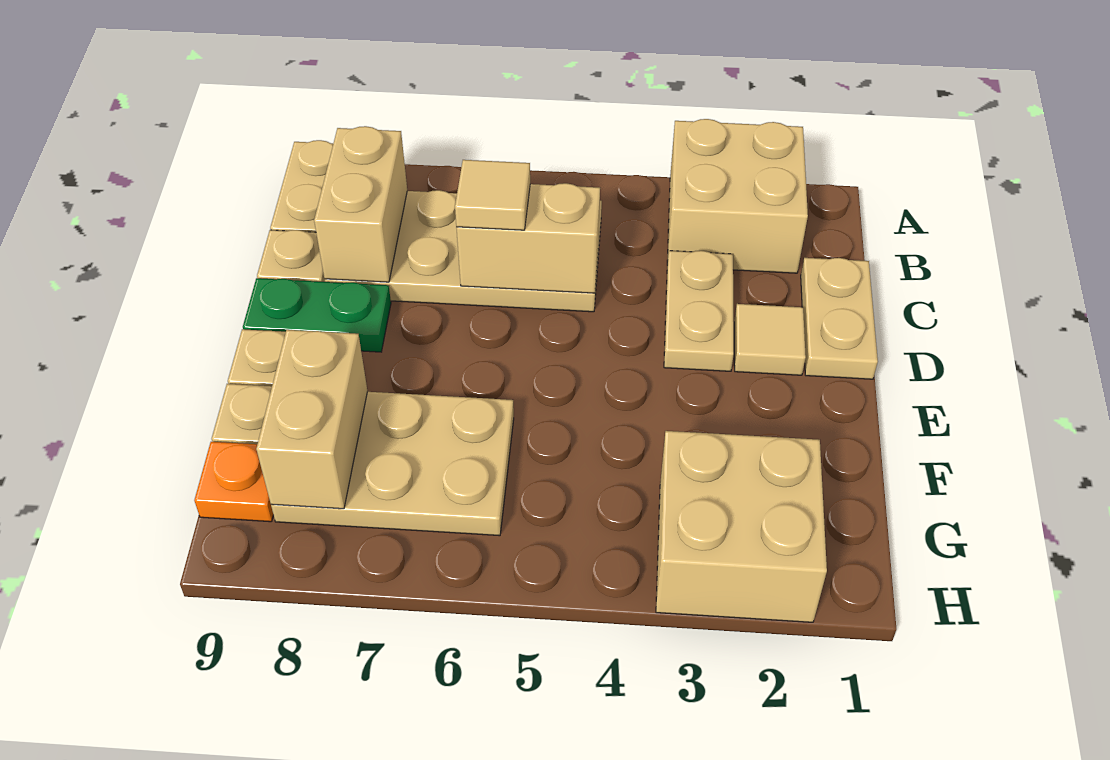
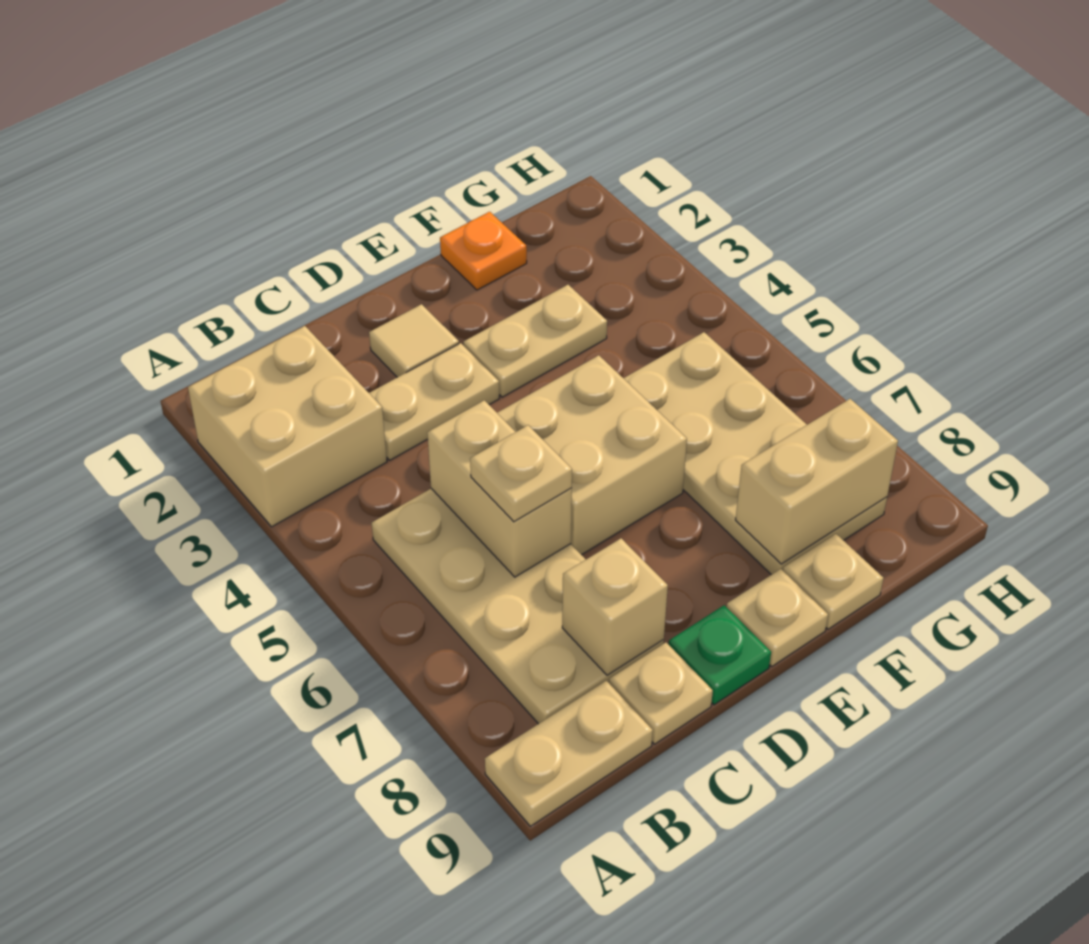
tan brick B8:C8 level 2 -> tan brick C8 level 2
tan plate C1:D1 level 1 -> tan plate E3:F3 level 1
tan tile C6 level 3 -> tan plate C6 level 3
green plate D8:D9 level 1 -> green plate D9 level 1
tan plate F6:G8 level 1 -> tan plate F5:G8 level 1
tan brick G2:H3 level 1 -> tan brick D5:E6 level 1
orange plate G9 level 1 -> orange plate F1 level 1

